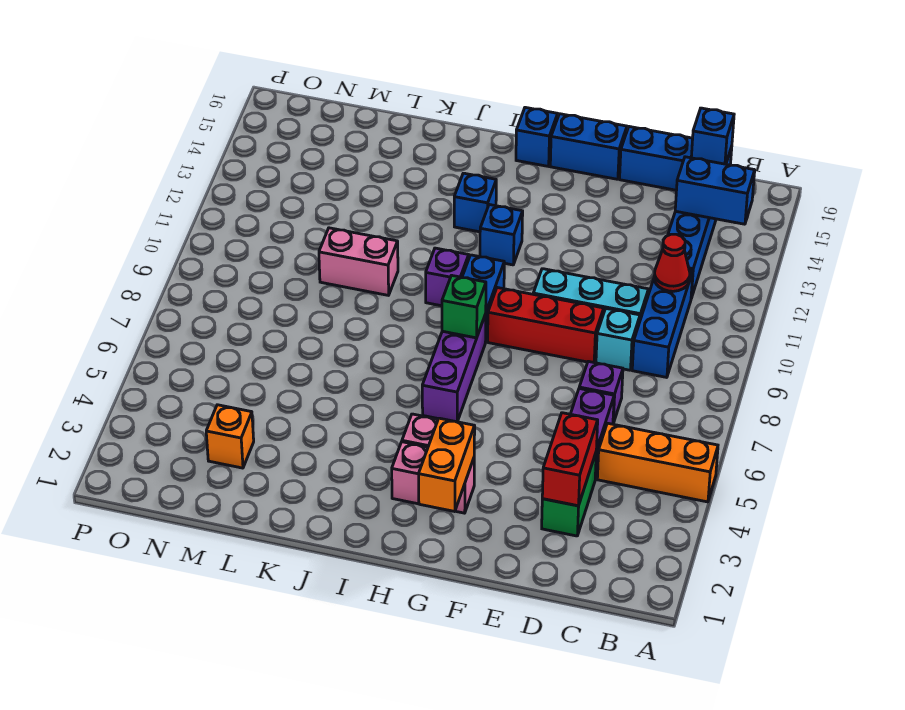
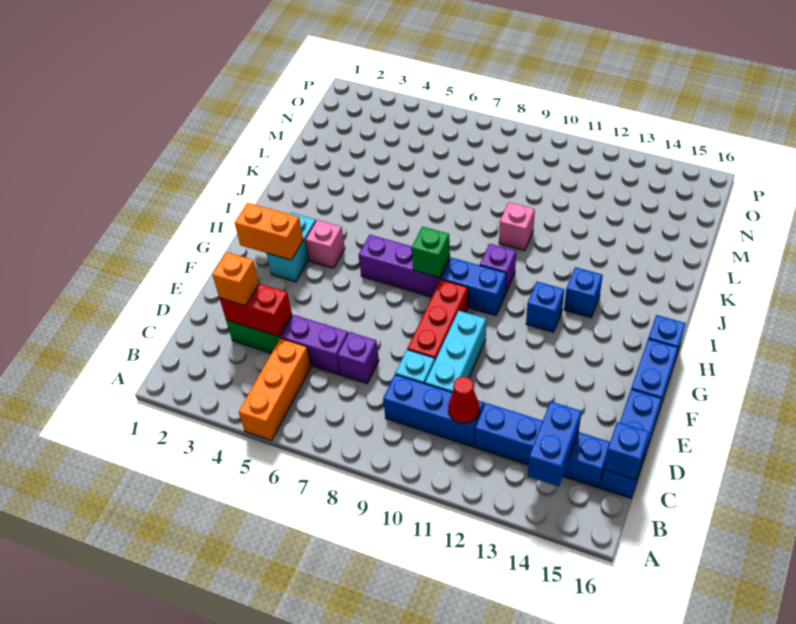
pink brick G3:H3 level 1 -> cyan brick G3:H3 level 1
pink brick K10:L10 level 1 -> pink brick K10 level 1
orange brick M3 level 1 -> orange brick D3 level 3

